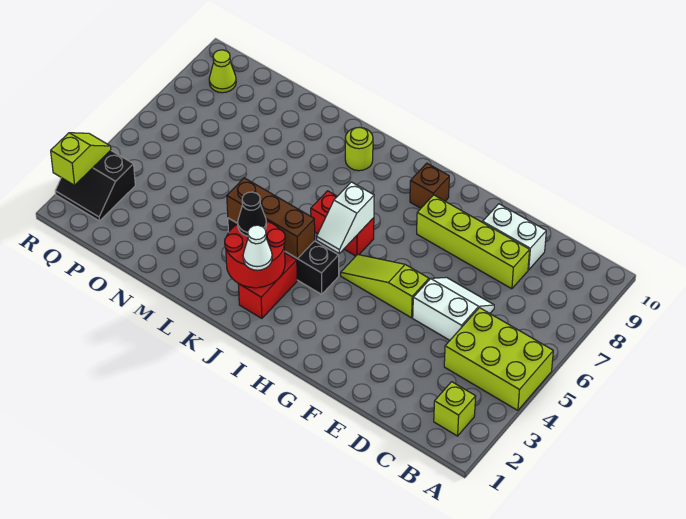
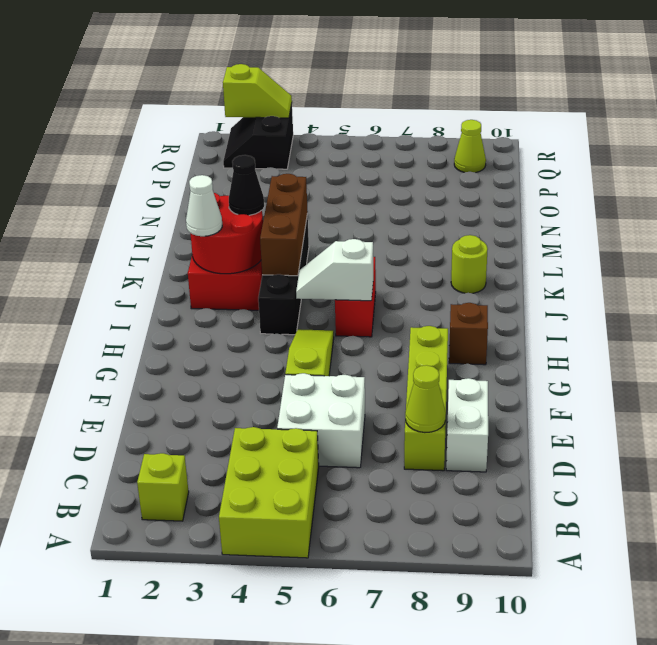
white slope D5:E6 level 1 top 5 -> white brick D5:E6 level 1
none -> lime cone D8 level 2

